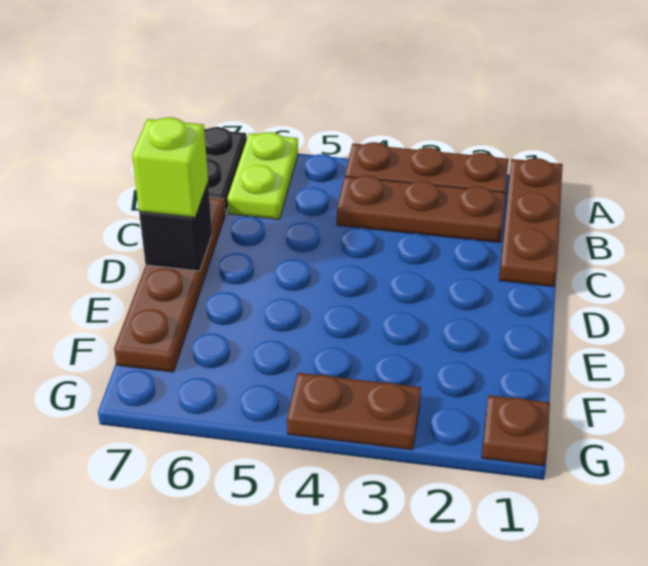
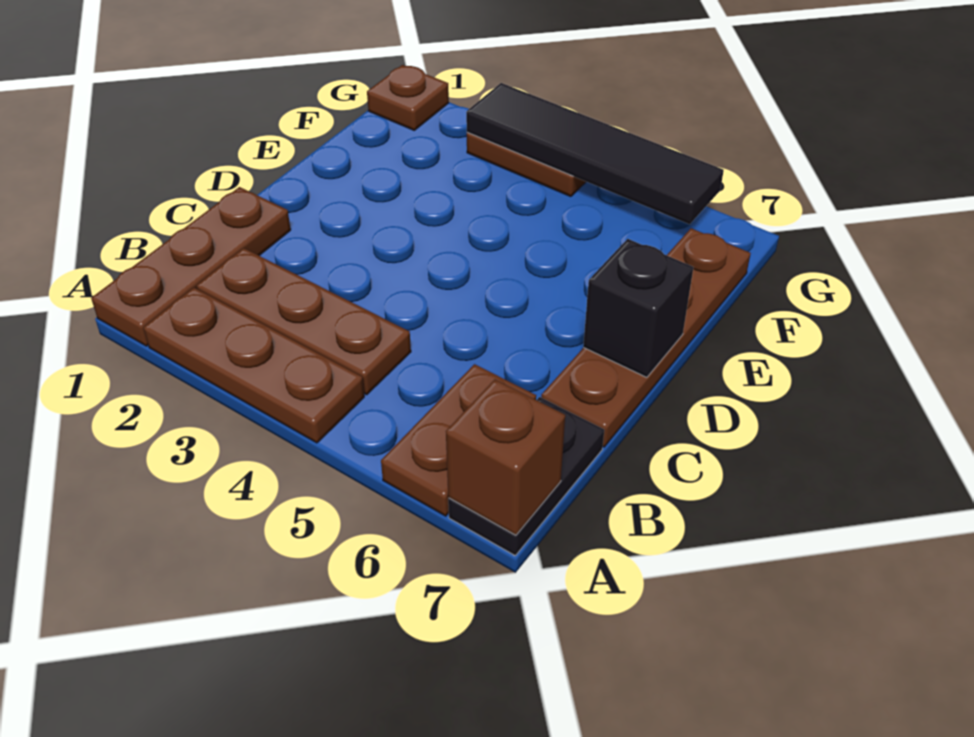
lime plate A6:B6 level 1 -> brown plate A6:B6 level 1
none -> brown brick A7 level 2
lime brick D7 level 3 -> none
none -> black tile G3:G6 level 2

